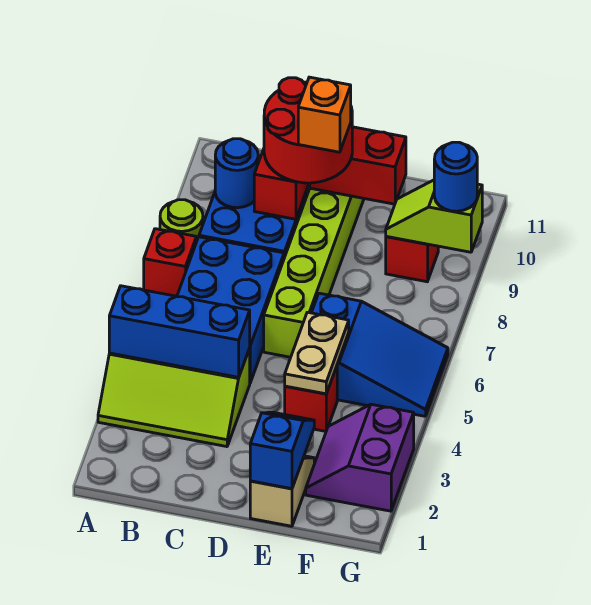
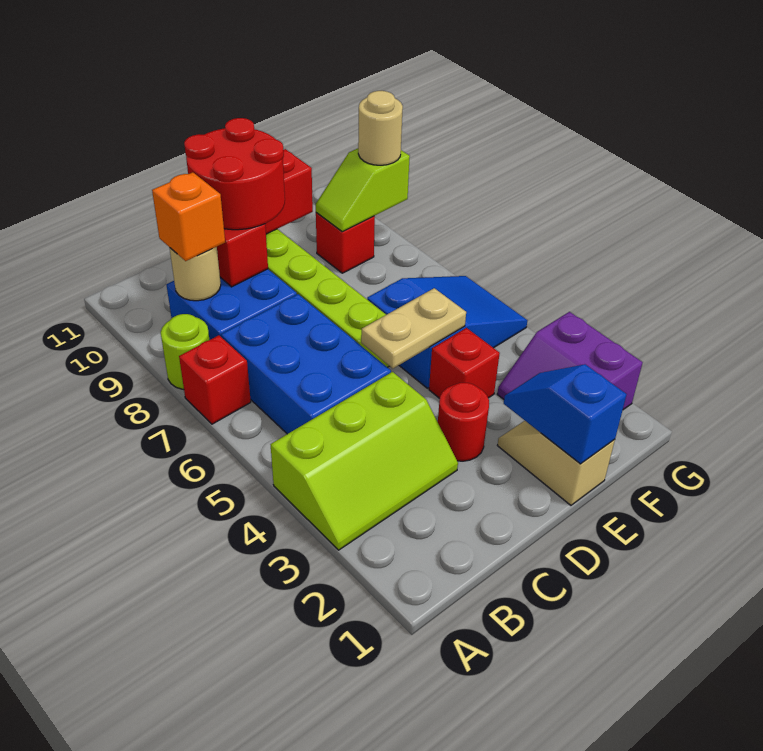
blue brick A4:C4 level 2 -> none
blue round brick B9 level 2 -> tan round brick B9 level 2
none -> red round brick D3 level 1
orange brick D9 level 4 -> orange brick B9 level 3
tan plate E4:E5 level 2 -> tan plate D5:E5 level 2
blue round brick G9 level 3 -> tan round brick G9 level 3

